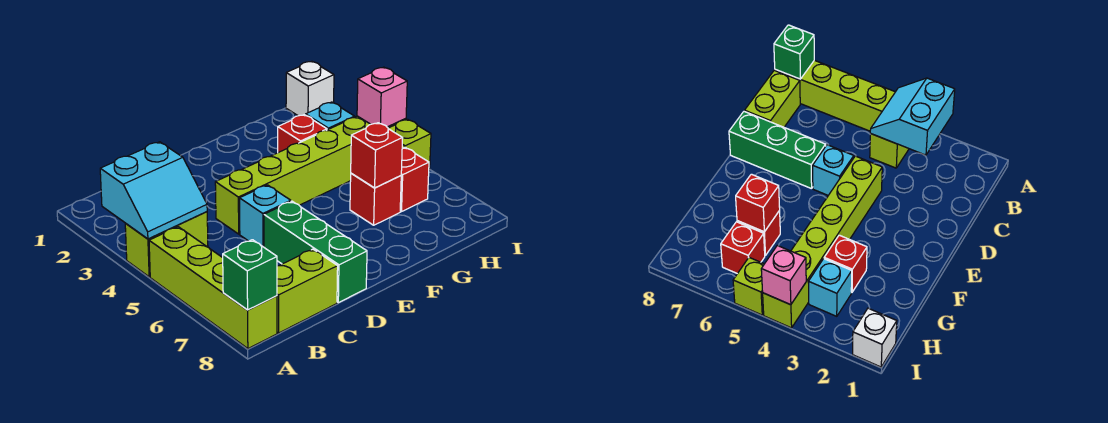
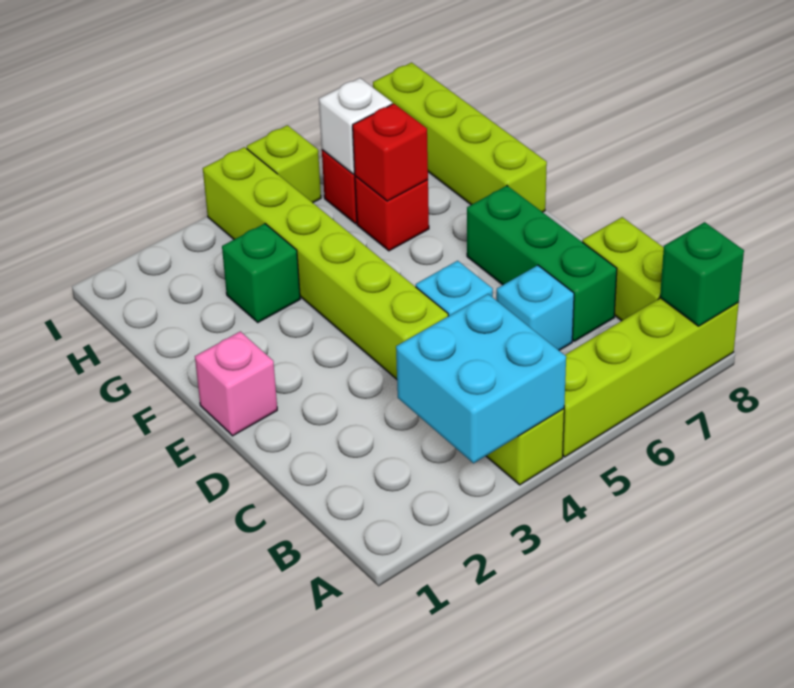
cyan slope A3:B4 level 2 top 3 -> cyan brick A3:B4 level 2
green brick D6:D8 level 1 -> green brick C7:E7 level 1
none -> lime brick F8:I8 level 1
red brick G3 level 1 -> green brick G3 level 1
cyan brick H3 level 1 -> cyan brick C6 level 1
white brick I1 level 1 -> white brick H6 level 2
pink brick I4 level 2 -> pink brick E1 level 1

